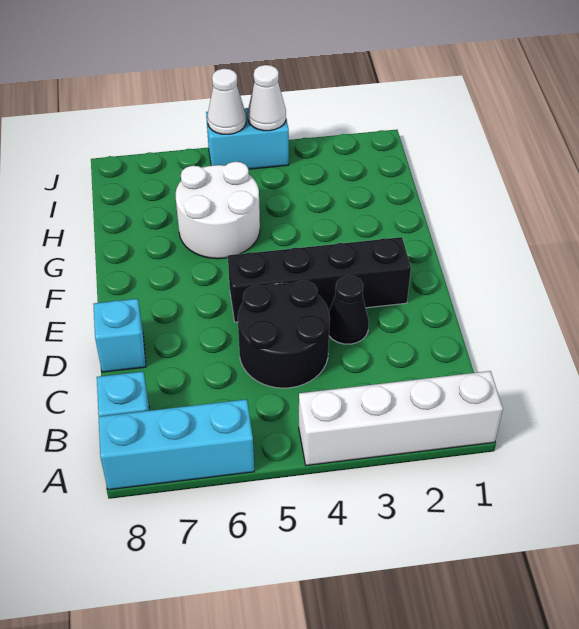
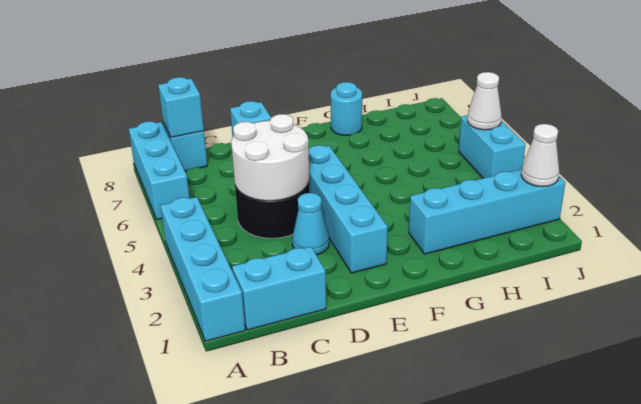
white brick A1:A4 level 1 -> cyan brick A1:A4 level 1
none -> cyan brick B1:C1 level 1
none -> cyan brick B8 level 2
black cone D3 level 1 -> cyan cone D3 level 1
black brick E2:E5 level 1 -> cyan brick E2:E5 level 1
none -> cyan brick G2:J2 level 1
white round brick G5:H6 level 1 -> white round brick C4:D5 level 2
none -> cyan round brick G8 level 1
white cone J4 level 2 -> white cone J2 level 2

